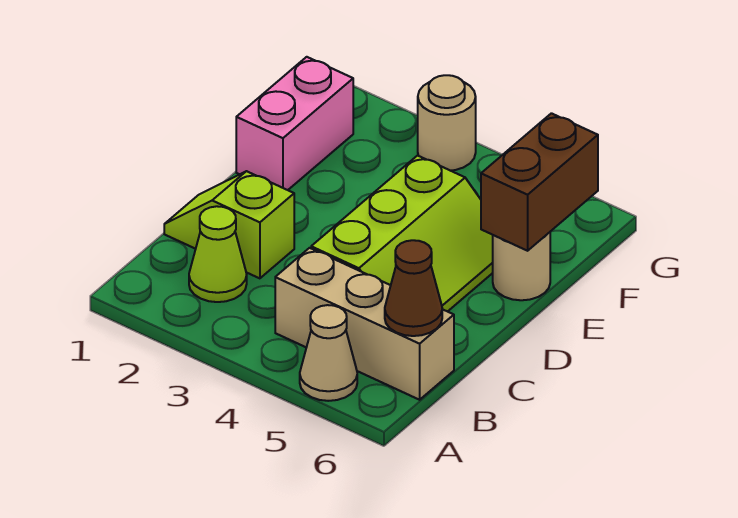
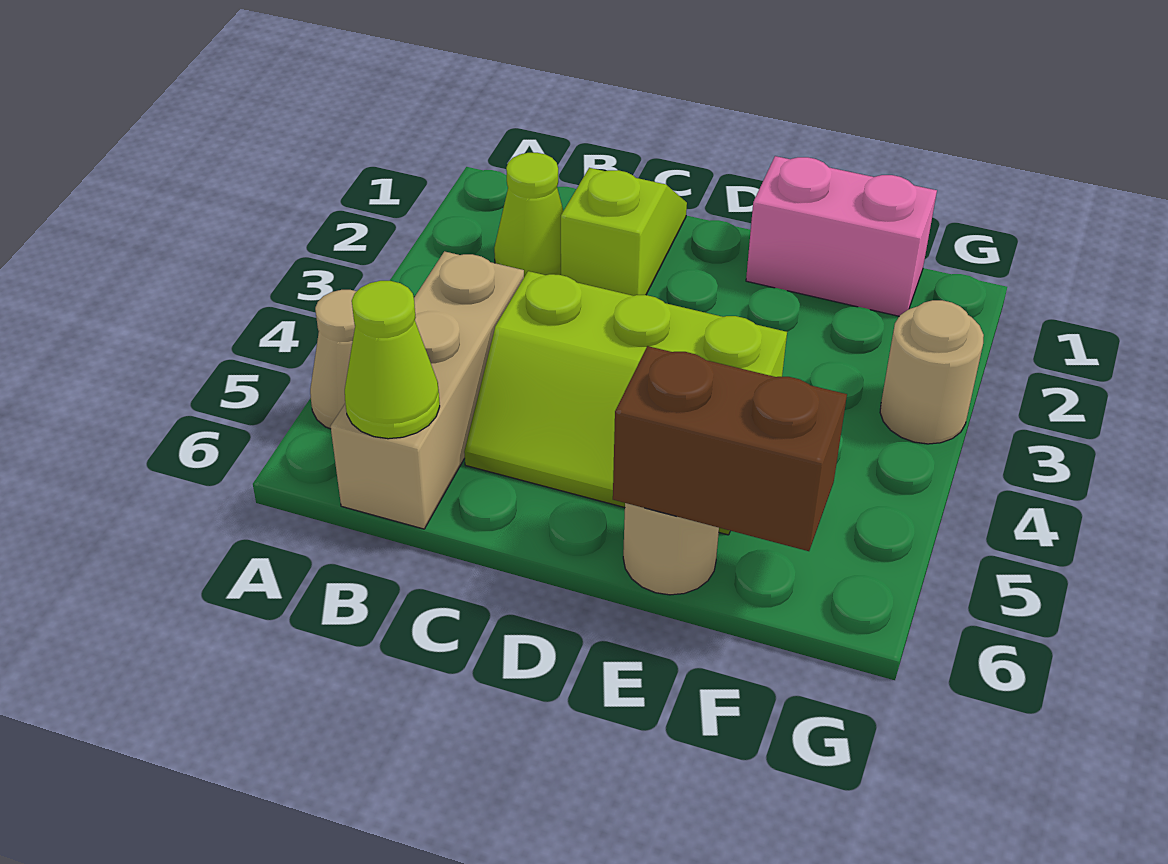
brown cone B6 level 2 -> lime cone B6 level 2

